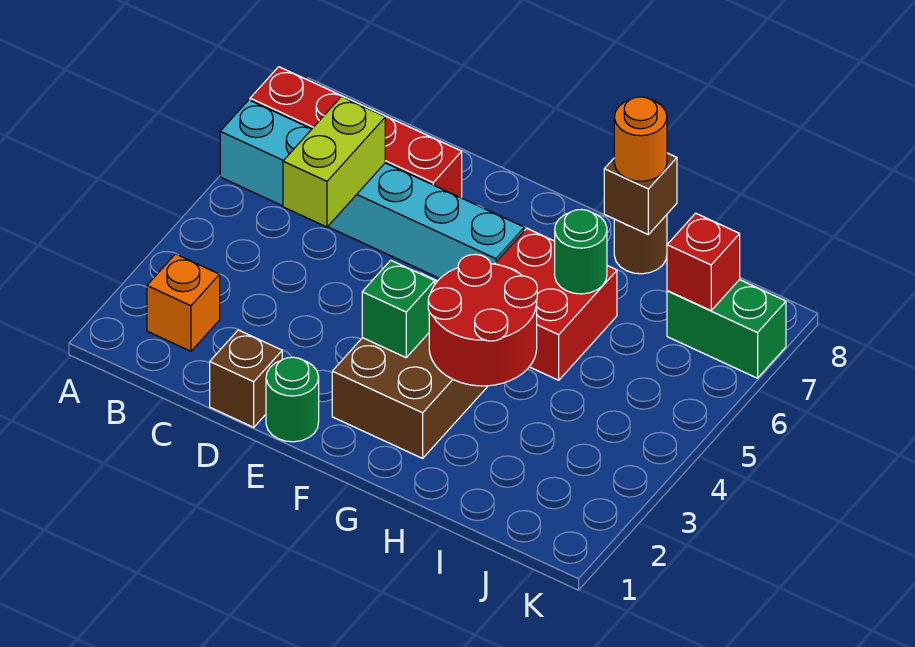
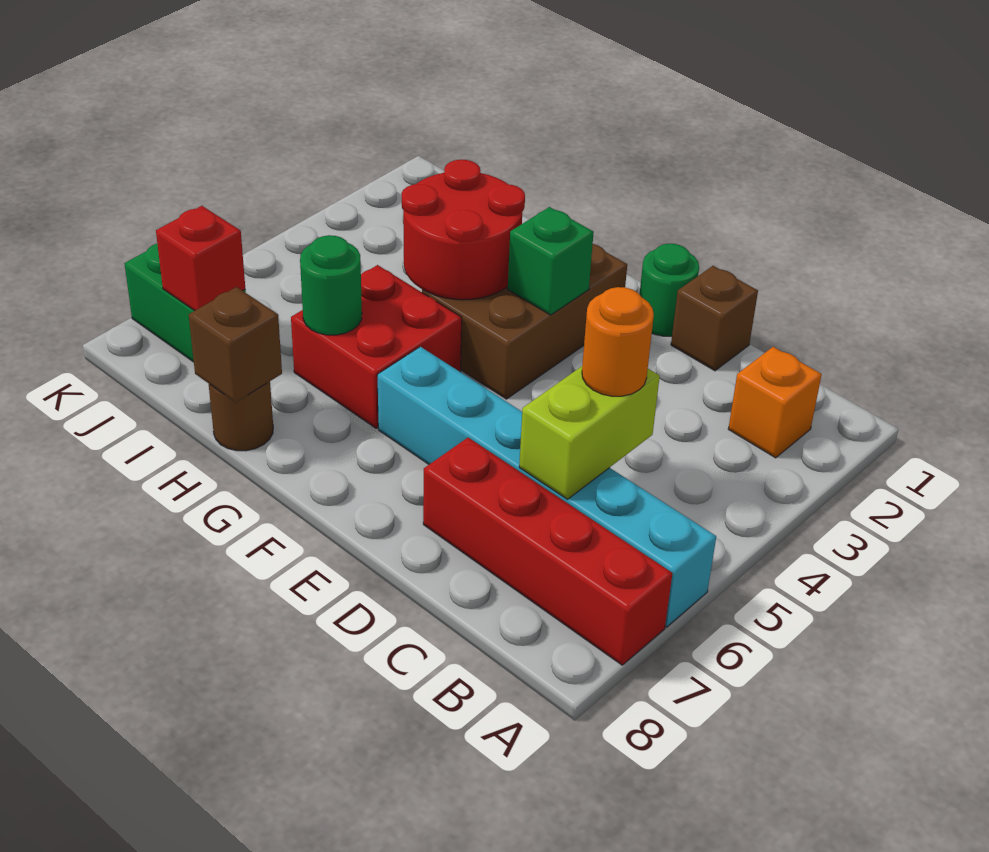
orange round brick H8 level 3 -> orange round brick C5 level 3

